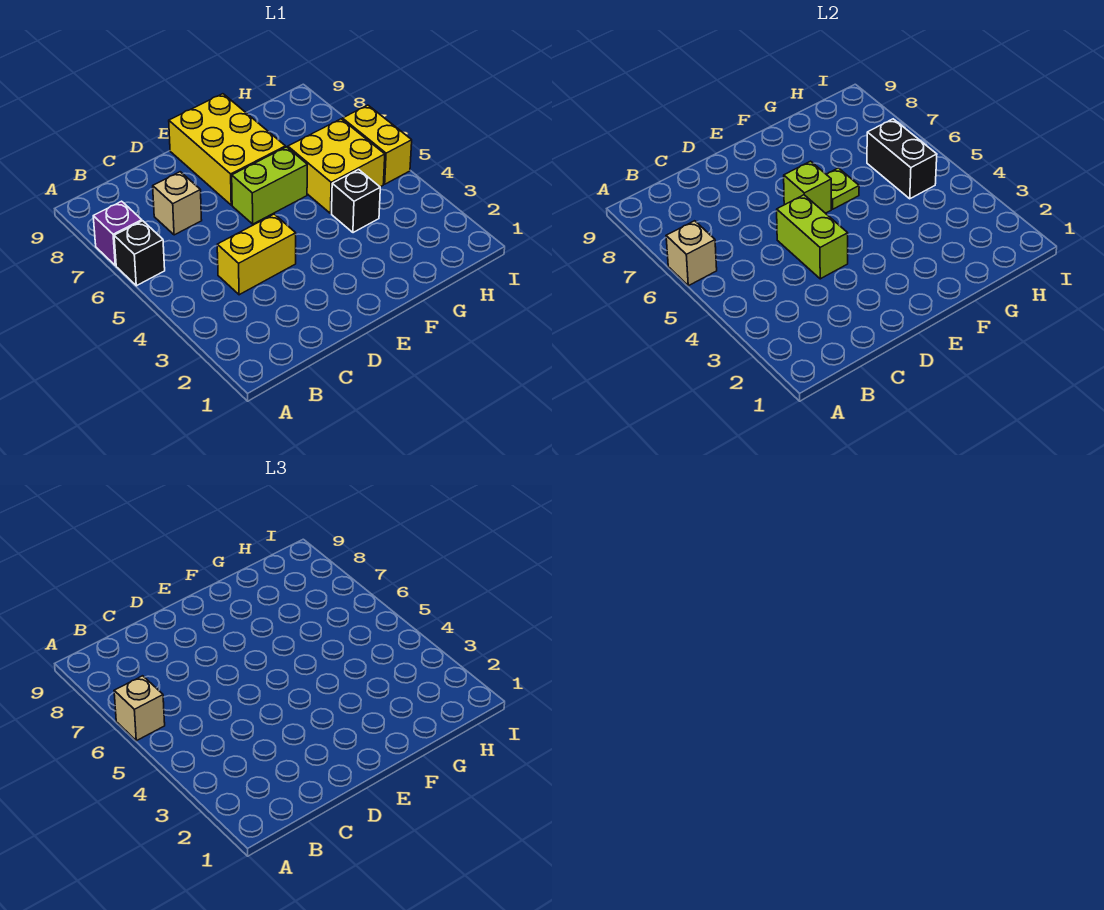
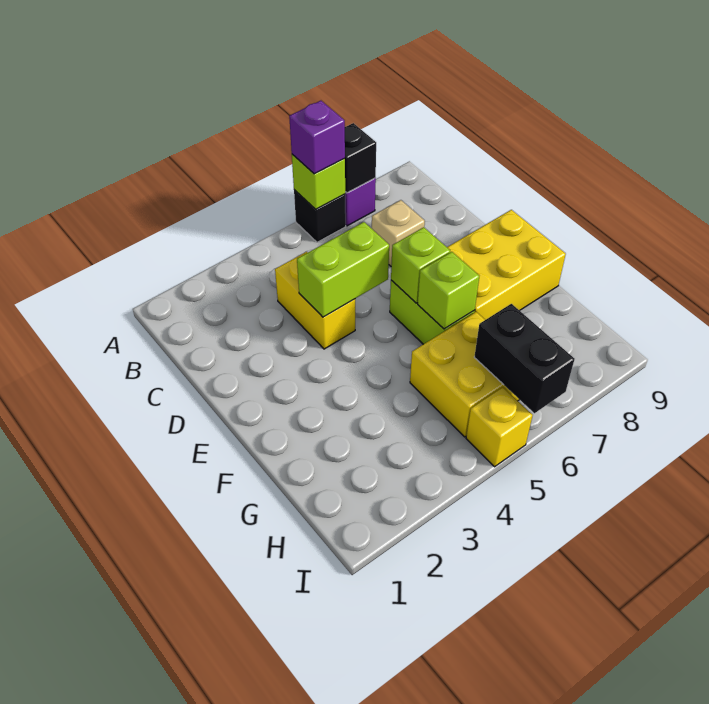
tan brick A6 level 2 -> lime brick A6 level 2
tan brick A6 level 3 -> purple brick A6 level 3
lime plate F6 level 2 -> lime brick F6 level 2
black brick G4 level 1 -> black brick A7 level 2
black brick H5:H6 level 2 -> black brick H6:I6 level 2
yellow brick I5:I6 level 1 -> yellow brick I5 level 1

